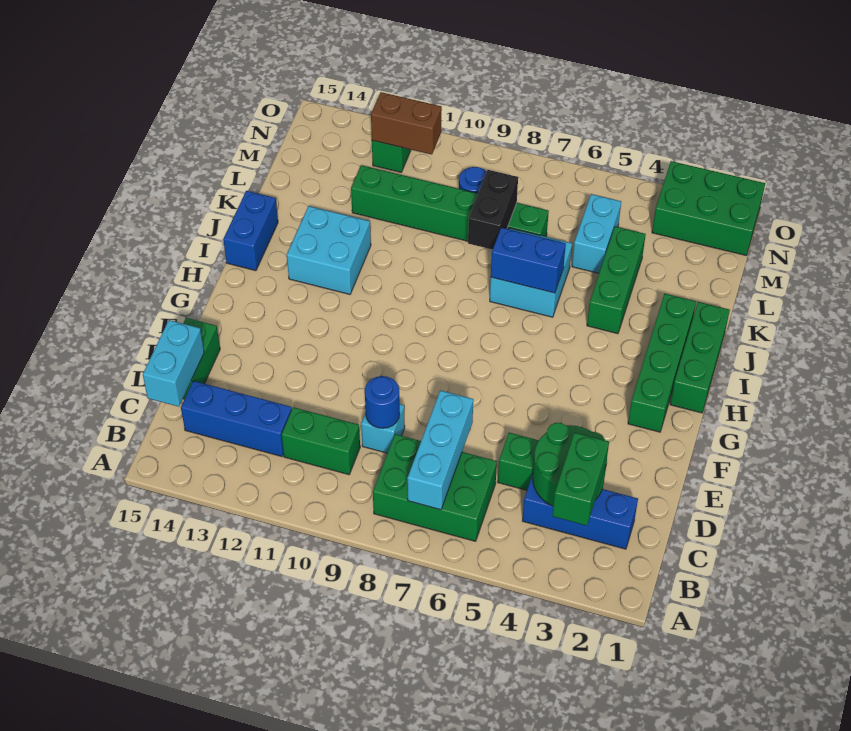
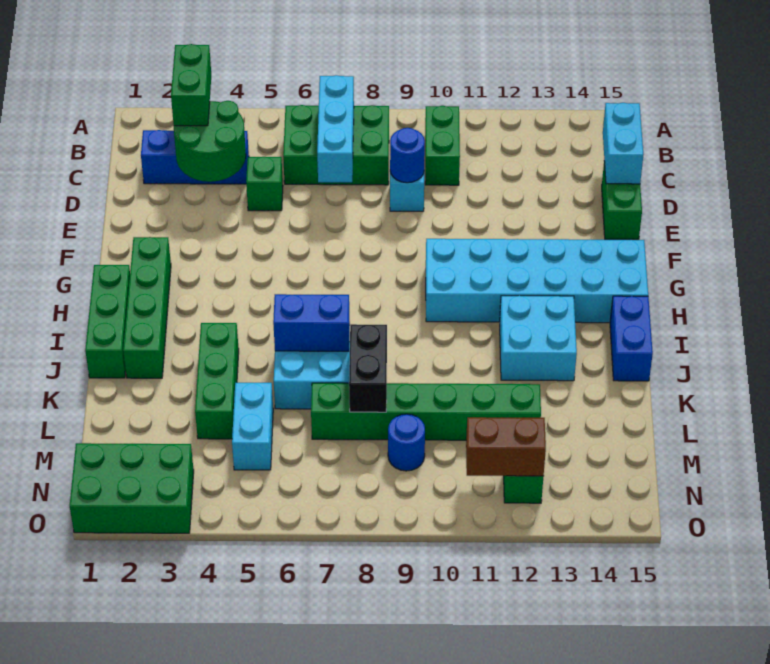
green brick C10:C11 level 1 -> green brick B10:C10 level 1
blue brick C12:C14 level 1 -> none
none -> cyan brick G10:H15 level 1

